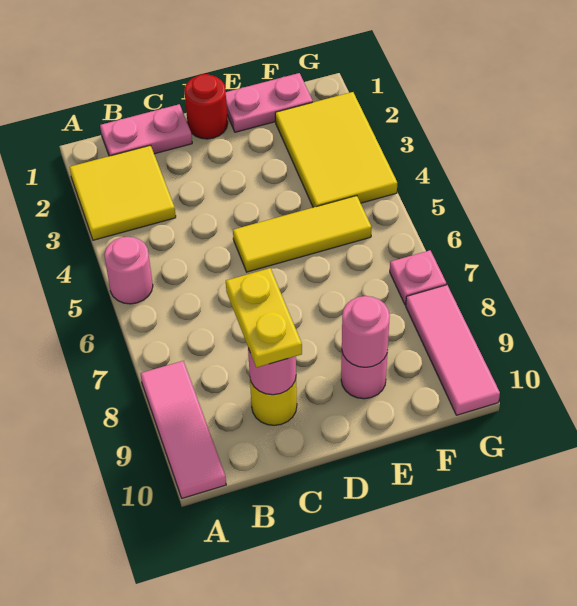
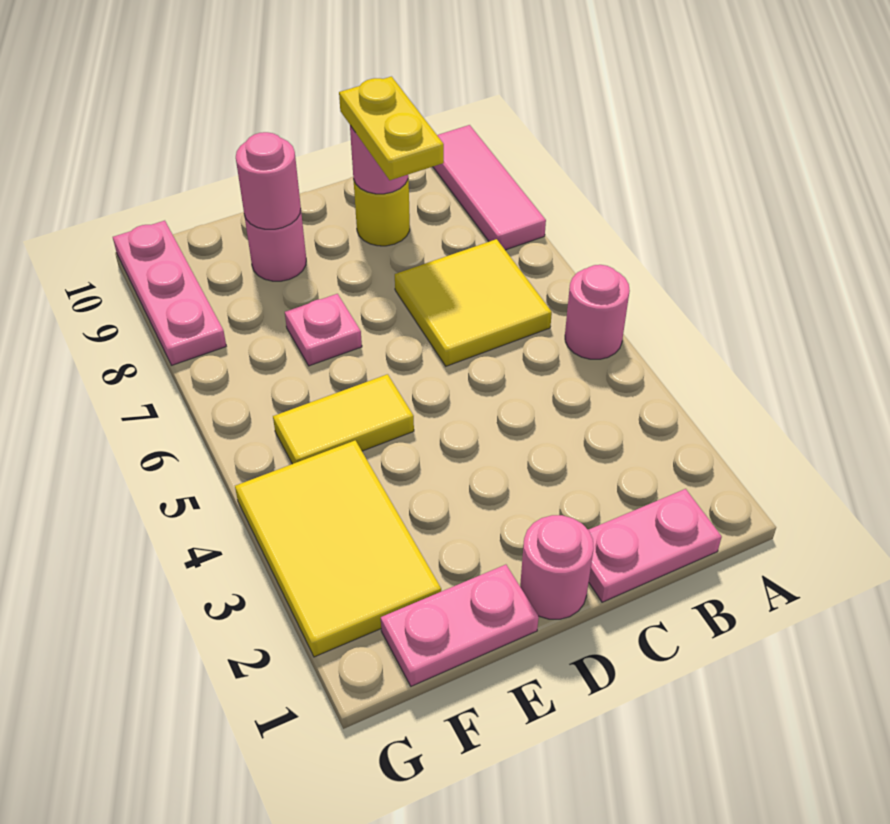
yellow tile A2:B3 level 1 -> yellow tile B6:C7 level 1
red round brick D1 level 1 -> pink round brick D1 level 1
yellow tile D5:F5 level 1 -> yellow tile E5:F5 level 1
pink plate G7 level 1 -> pink plate E7 level 1
pink tile G8:G10 level 1 -> pink plate G8:G10 level 1

